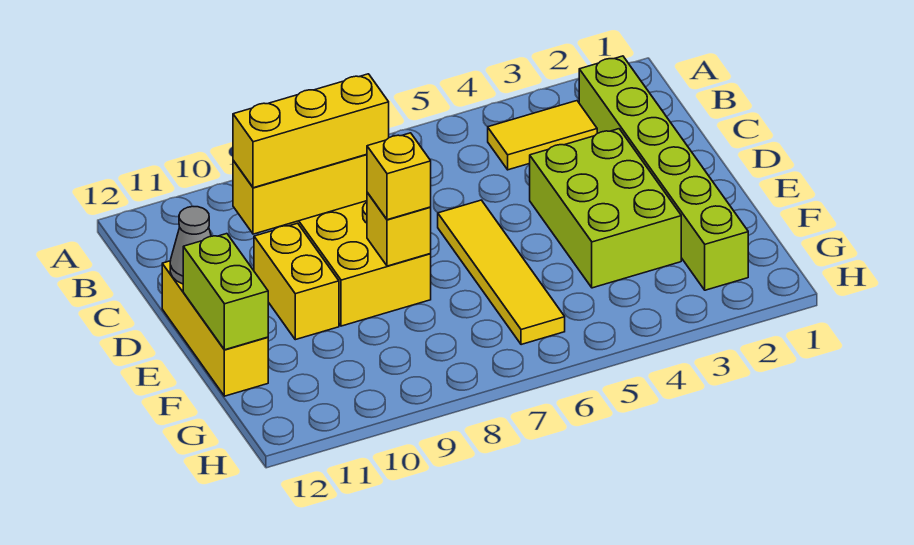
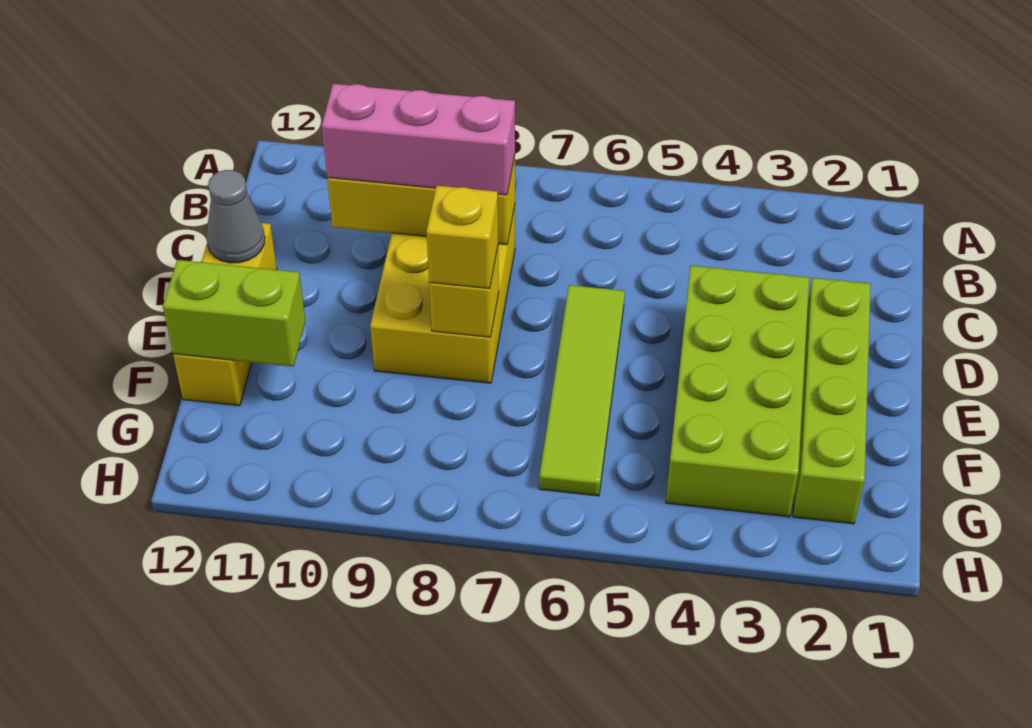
lime brick B2:G2 level 1 -> lime brick D2:G2 level 1
yellow tile B3:B4 level 1 -> none
yellow brick C8:C10 level 3 -> pink brick C8:C10 level 3
lime brick D3:F4 level 1 -> lime brick D3:G4 level 1
yellow tile D6:G6 level 1 -> lime tile D6:G6 level 1
yellow brick D10:E10 level 1 -> none
lime brick E12:F12 level 2 -> lime brick F11:F12 level 2

